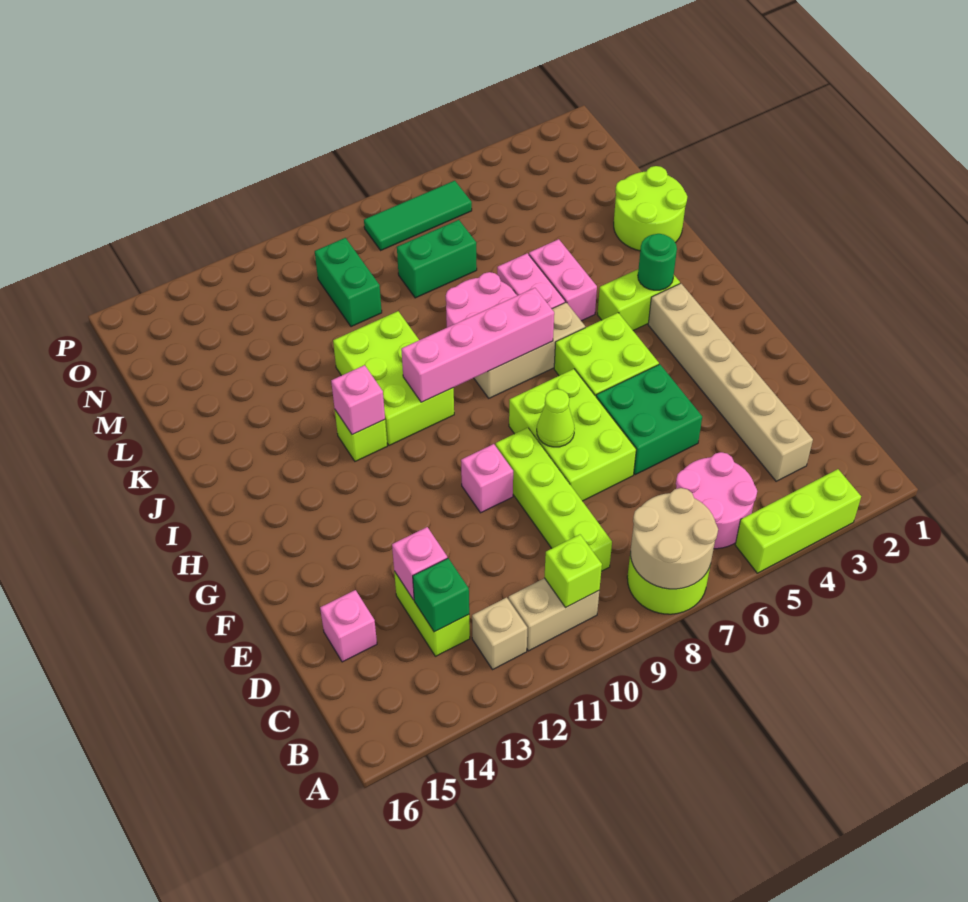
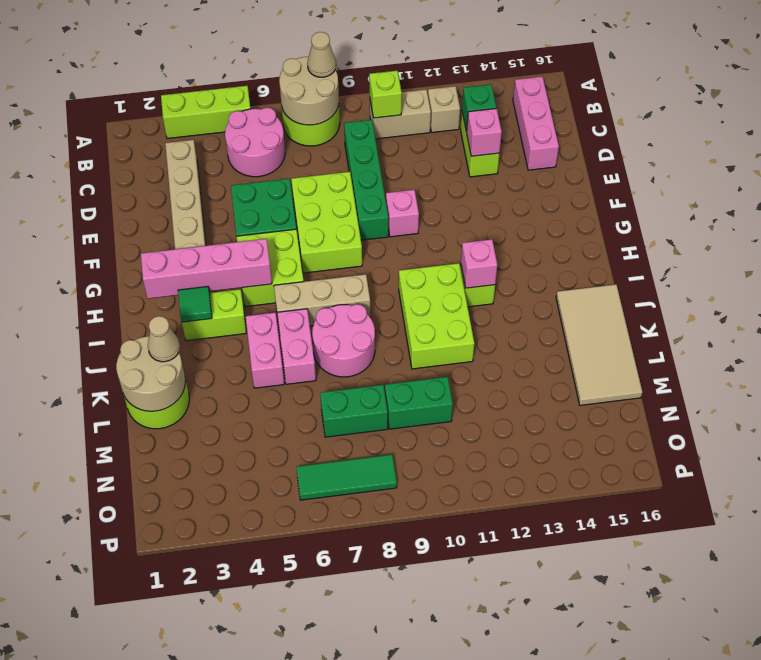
none -> tan cone A8 level 3
lime brick C9:F9 level 1 -> green brick C9:F9 level 1
pink brick D15 level 1 -> pink brick B15:D15 level 1
lime cone F8 level 2 -> none
green round brick I3 level 2 -> green tile I3 level 2
pink brick I7:I10 level 2 -> pink brick H2:H5 level 2
none -> tan tile J15:M16 level 1
none -> tan round brick K1:L2 level 2
none -> tan cone K2 level 3
green brick M10:N10 level 1 -> green brick M9:M10 level 1

